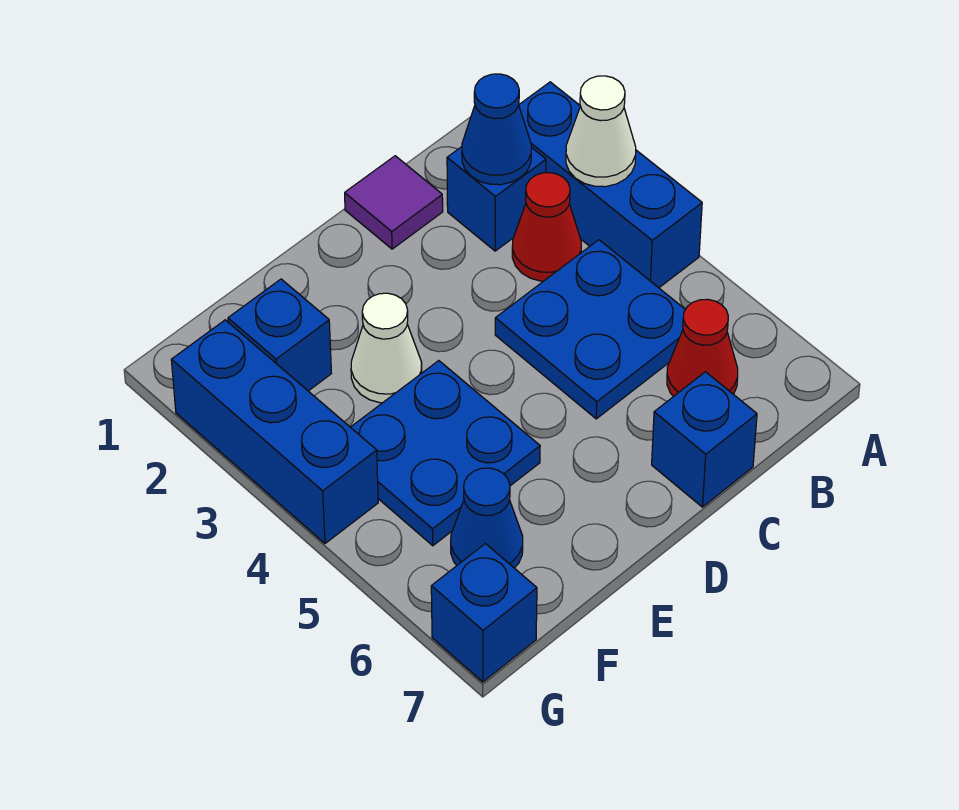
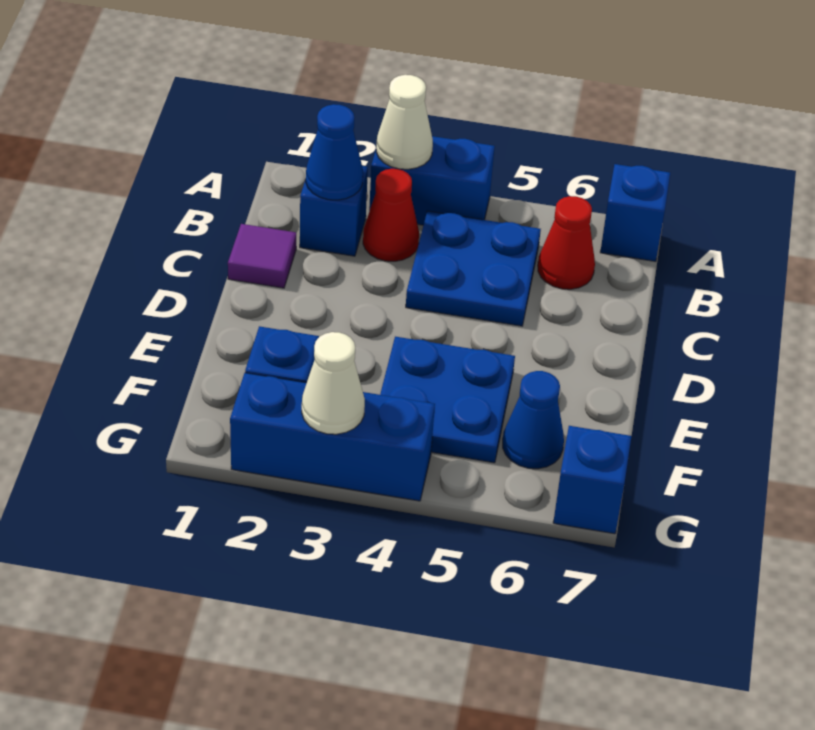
blue brick A2:A4 level 1 -> blue brick A3:A4 level 1
blue brick C7 level 1 -> blue brick A7 level 1
white cone E3 level 1 -> white cone G3 level 2

